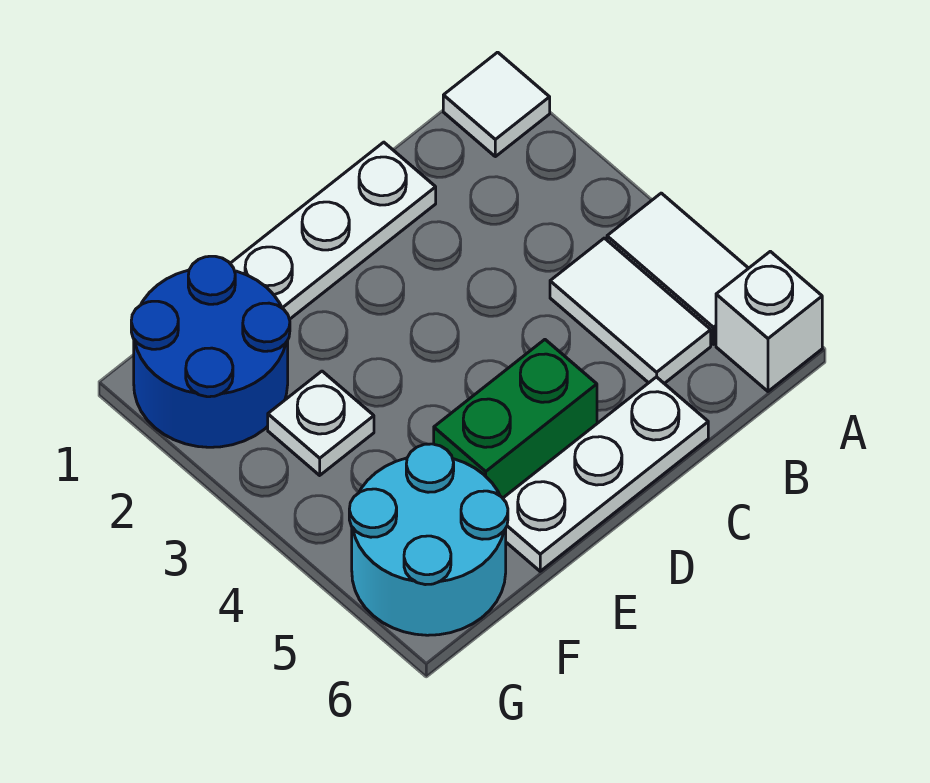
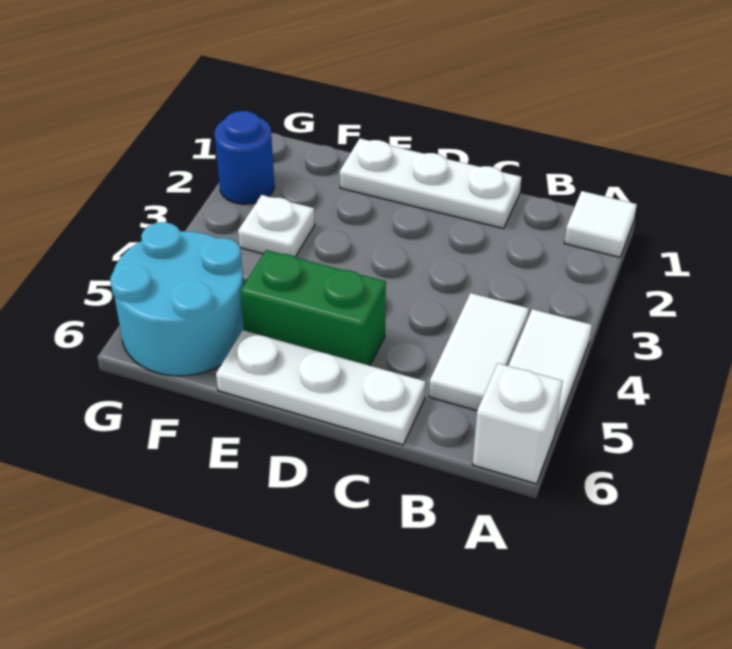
blue round brick F1:G2 level 1 -> blue round brick G2 level 1

